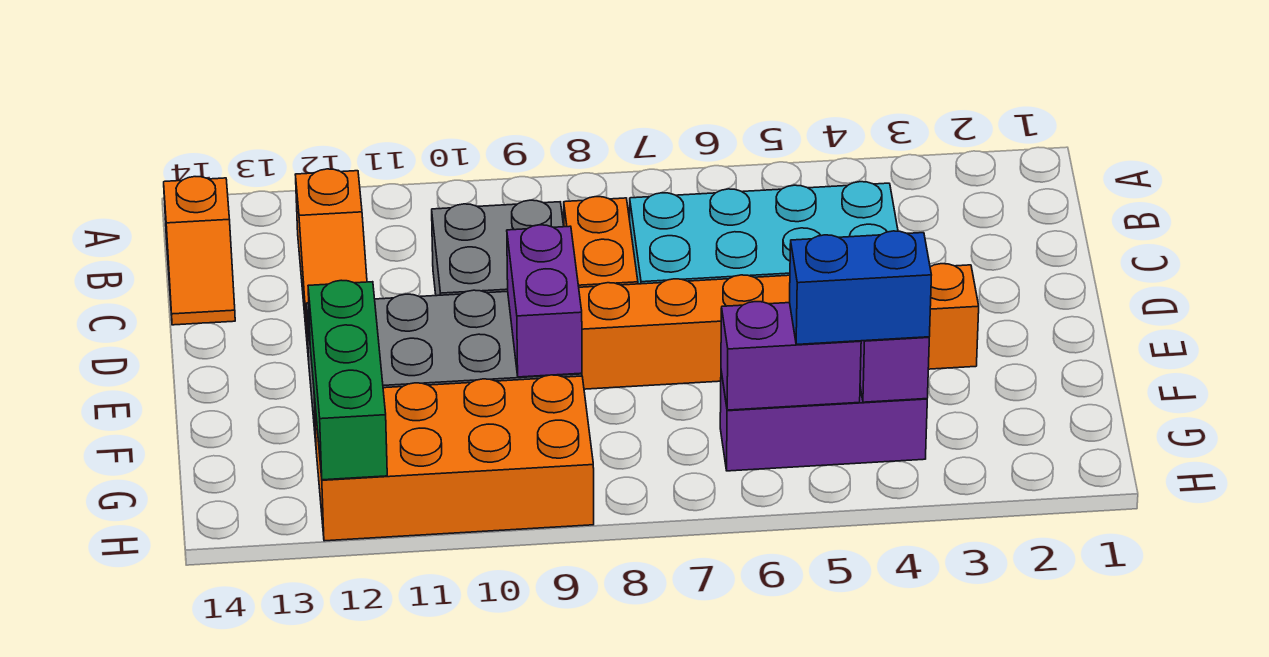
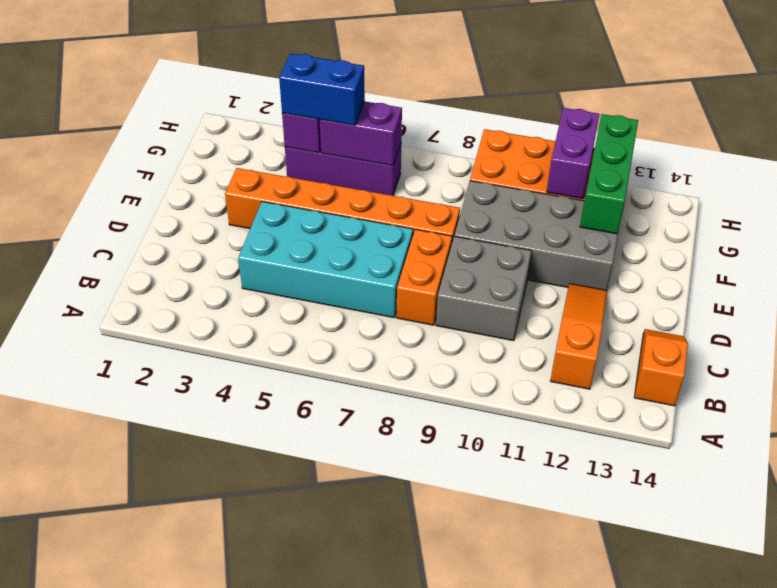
purple brick E9:F9 level 2 -> purple brick G11:H11 level 2

